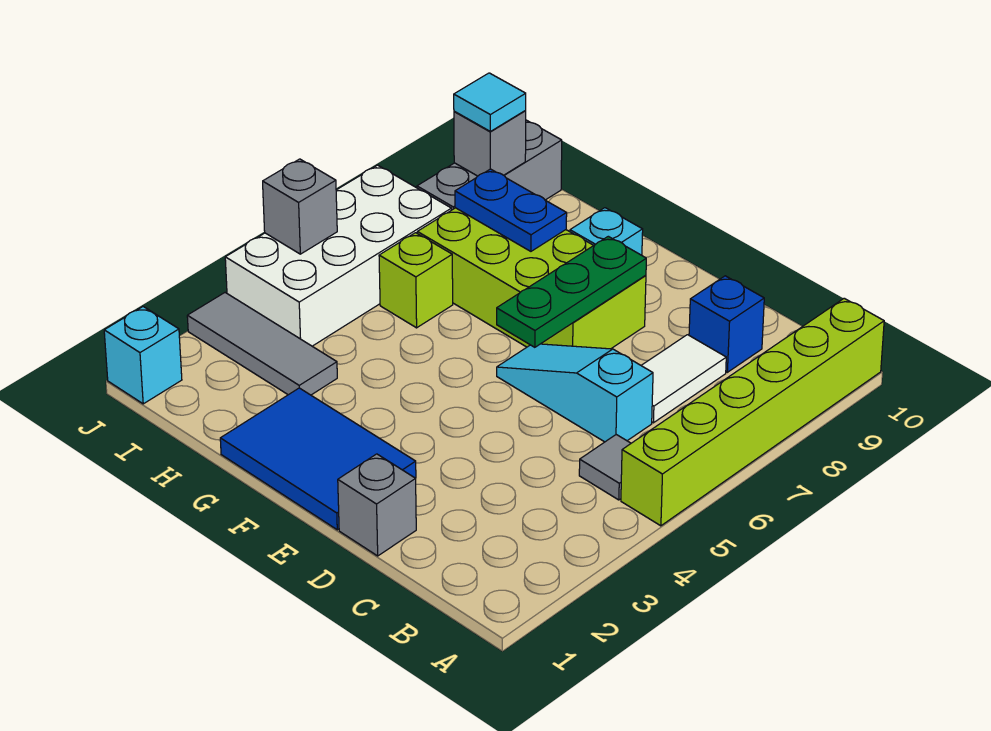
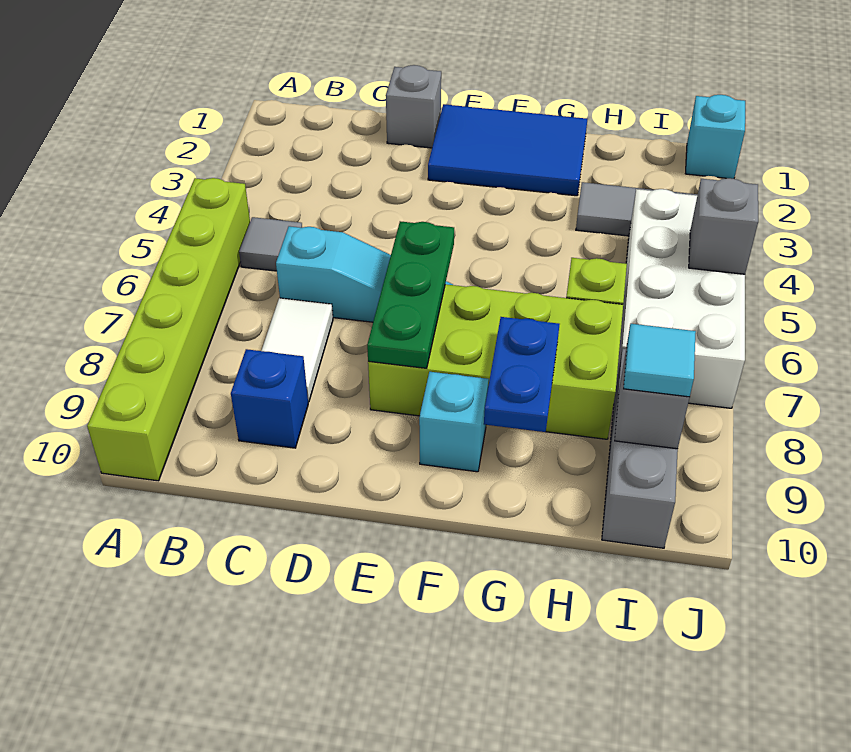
blue plate G8:H8 level 2 -> blue plate G8:G9 level 2

